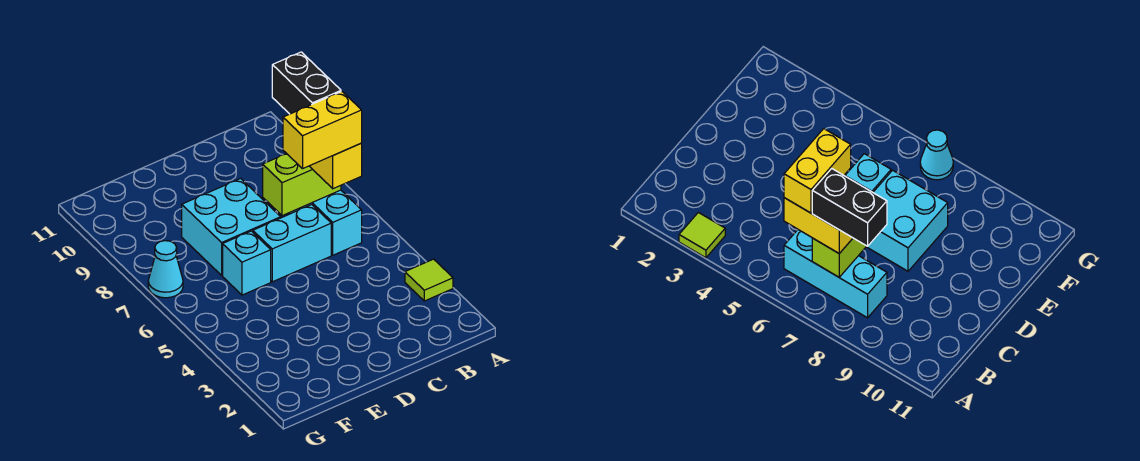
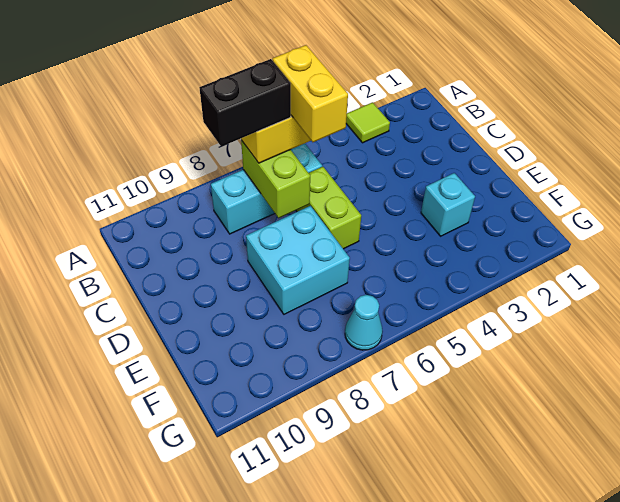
cyan brick C6:D6 level 1 -> lime brick C6:D6 level 1
cyan brick E6 level 1 -> cyan brick E3 level 1

